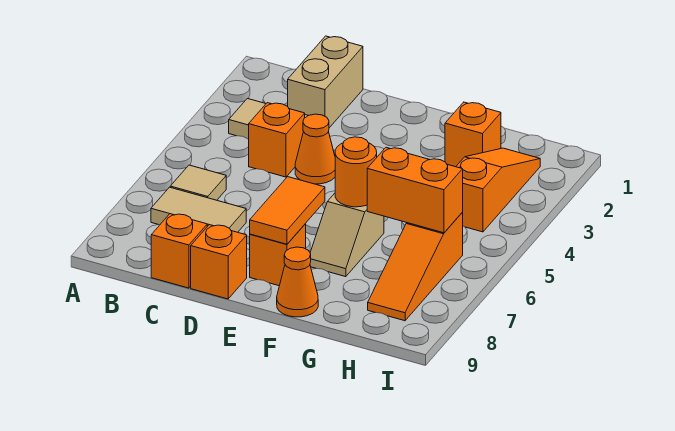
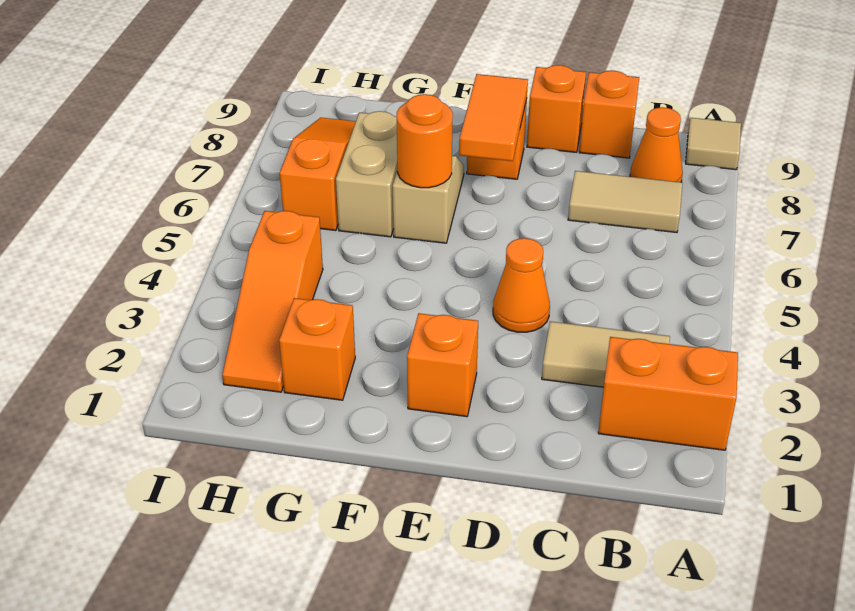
tan tile B6 level 1 -> tan tile A9 level 1
tan brick C1:C2 level 1 -> tan brick G6:G7 level 1
orange brick C4 level 1 -> orange brick E2 level 1
orange cone F9 level 1 -> orange cone B8 level 1
orange brick G6:H6 level 2 -> orange brick A2:B2 level 1

